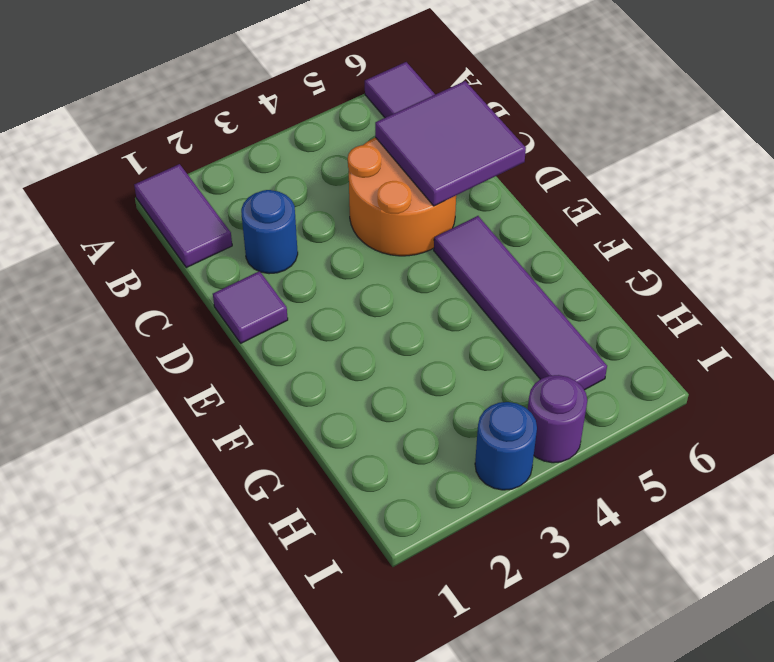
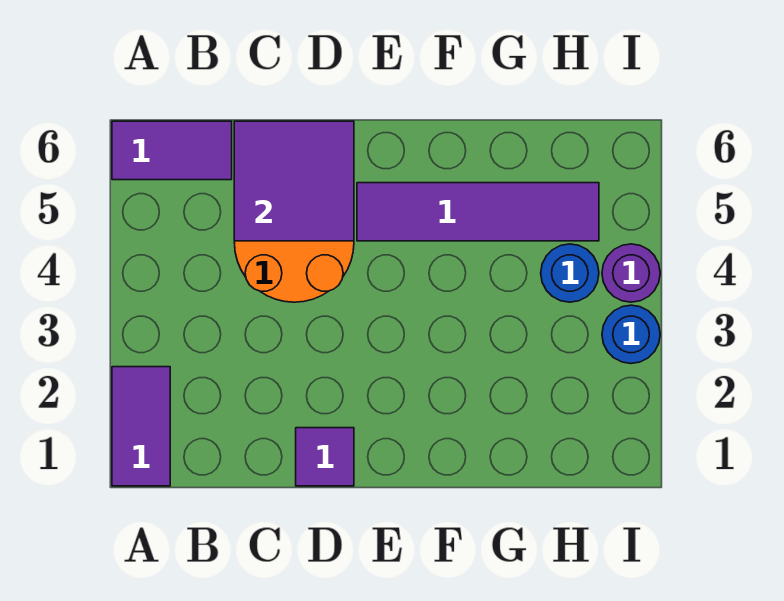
purple tile A1:B1 level 1 -> purple tile A1:A2 level 1
blue round brick C2 level 1 -> blue round brick H4 level 1

